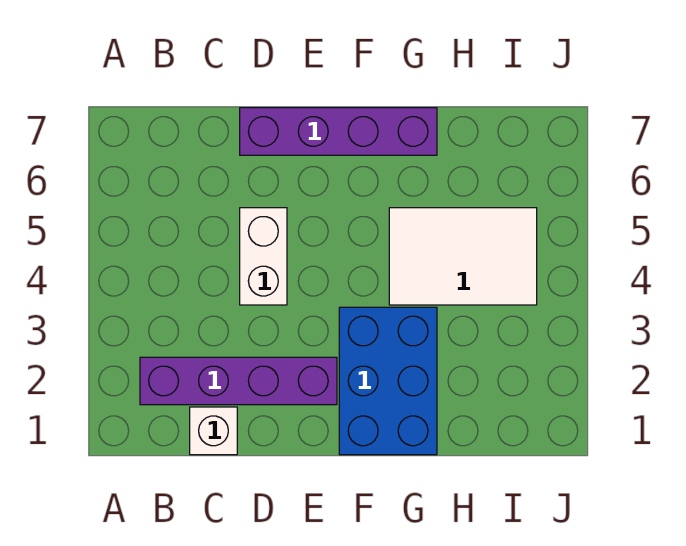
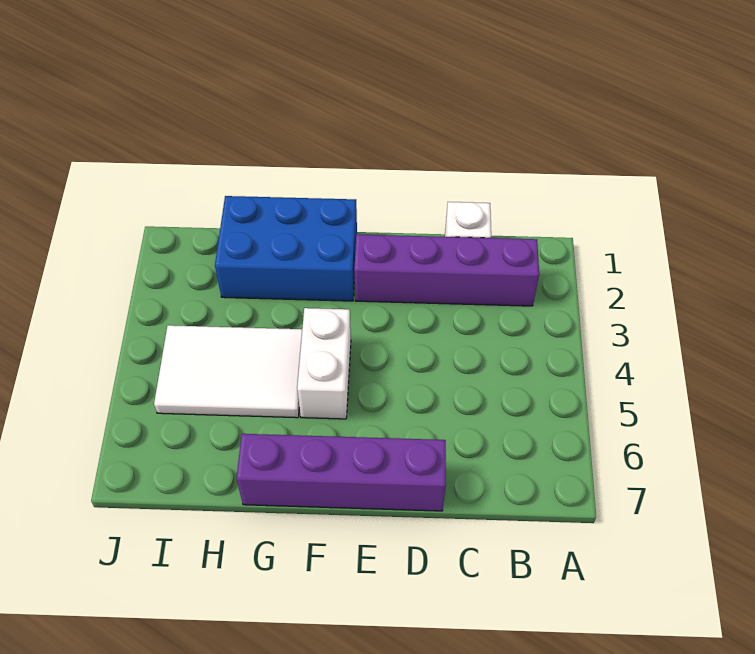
white brick D4:D5 level 1 -> white brick F4:F5 level 1
blue brick F1:G3 level 1 -> blue brick F1:H2 level 1

